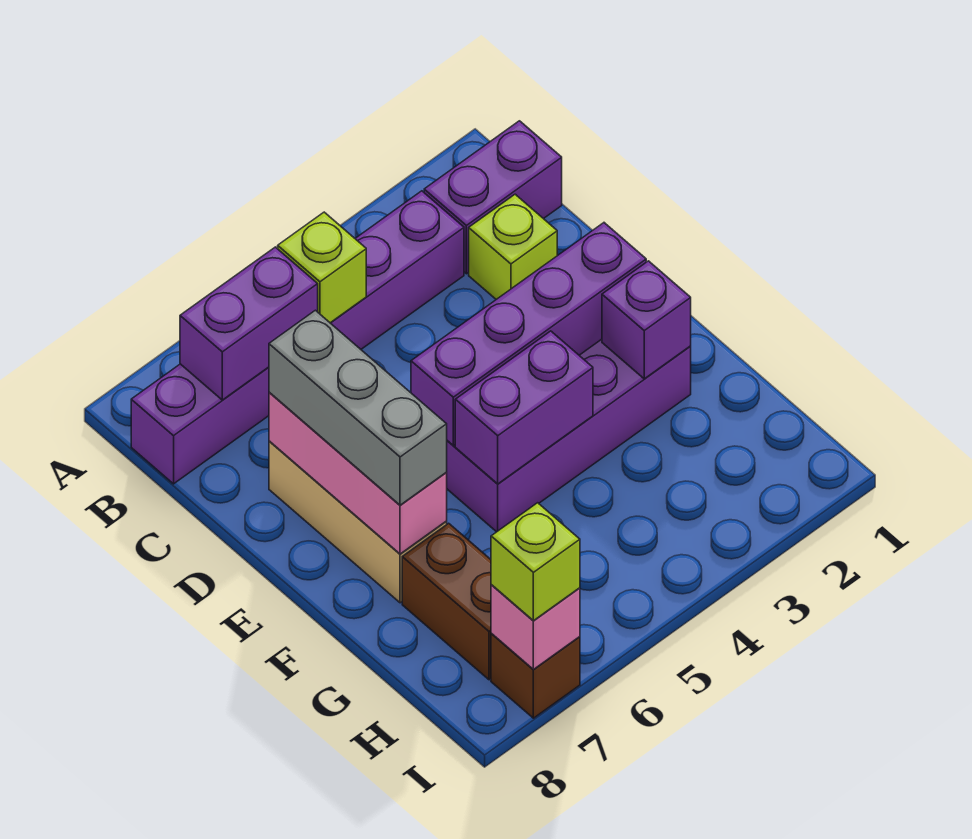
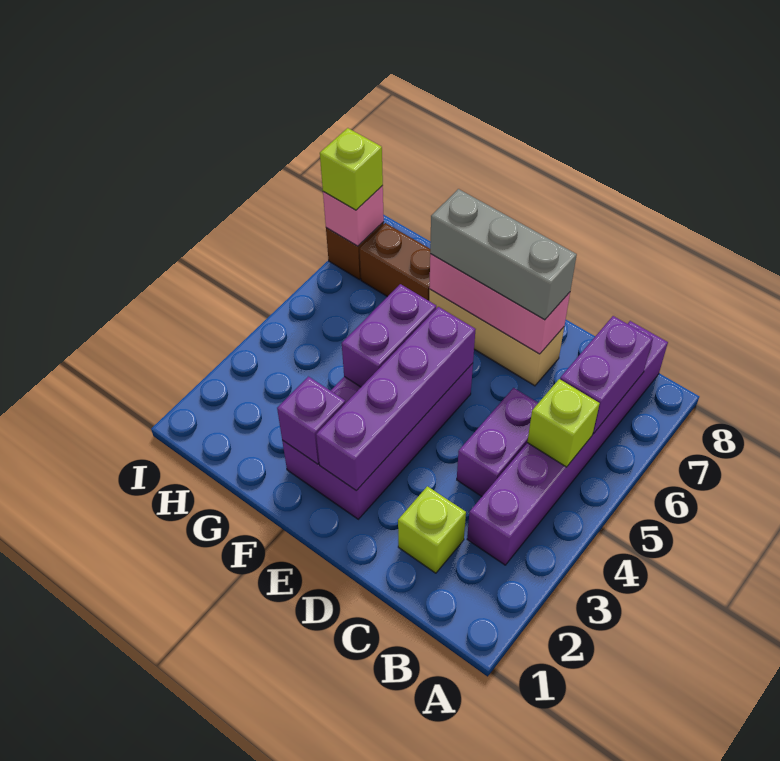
purple brick B1:B2 level 1 -> purple brick C4:C5 level 1

